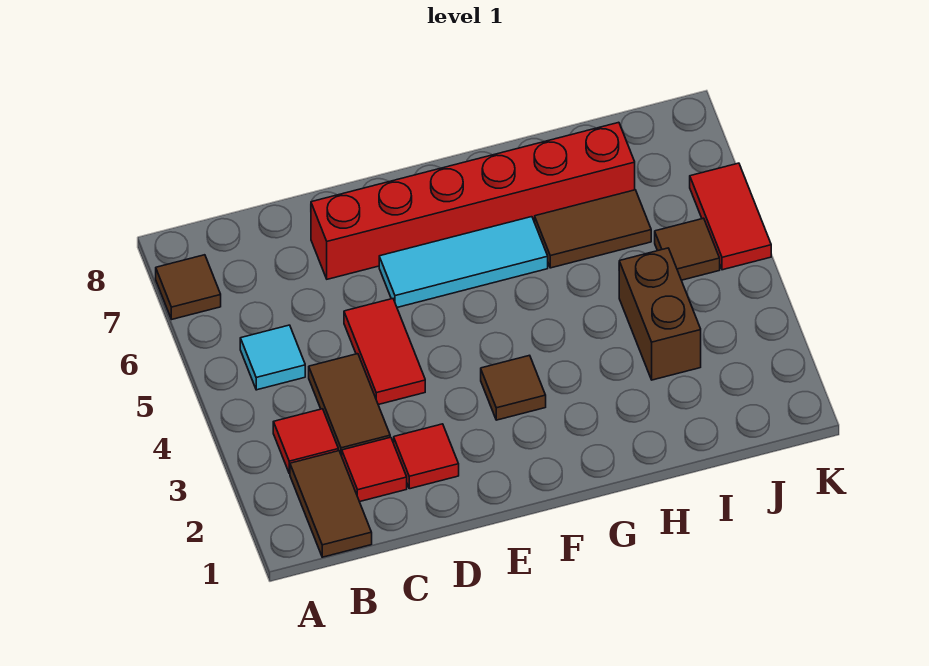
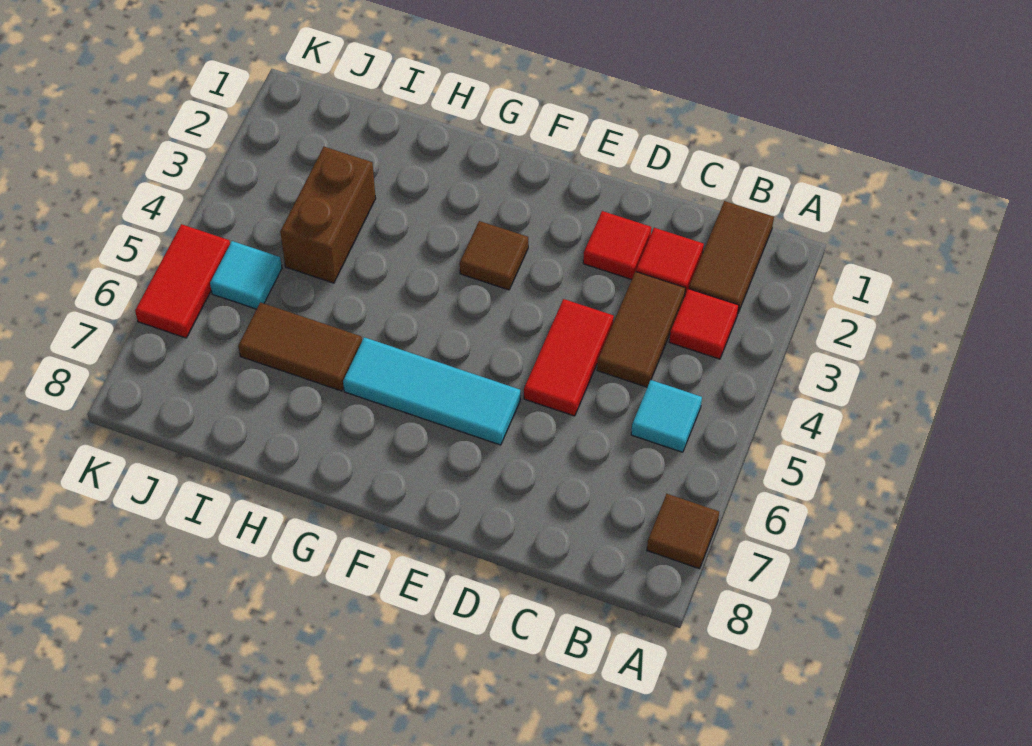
red brick D7:I7 level 1 -> none
brown tile J5 level 1 -> cyan tile J5 level 1

